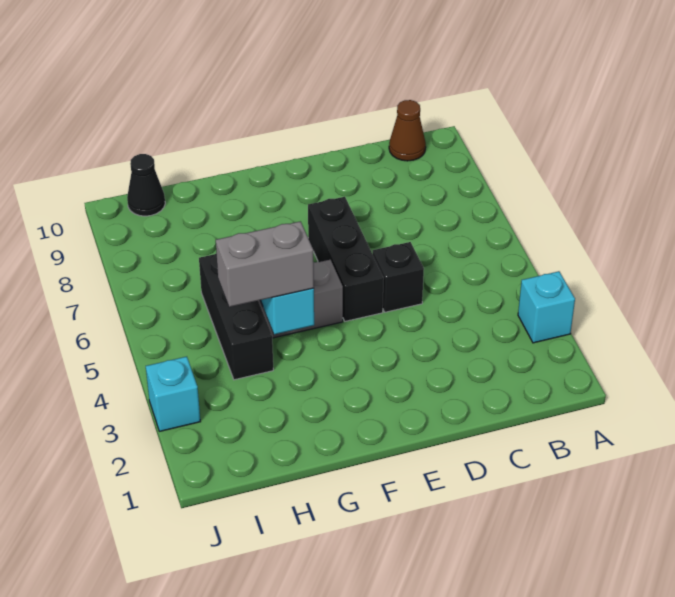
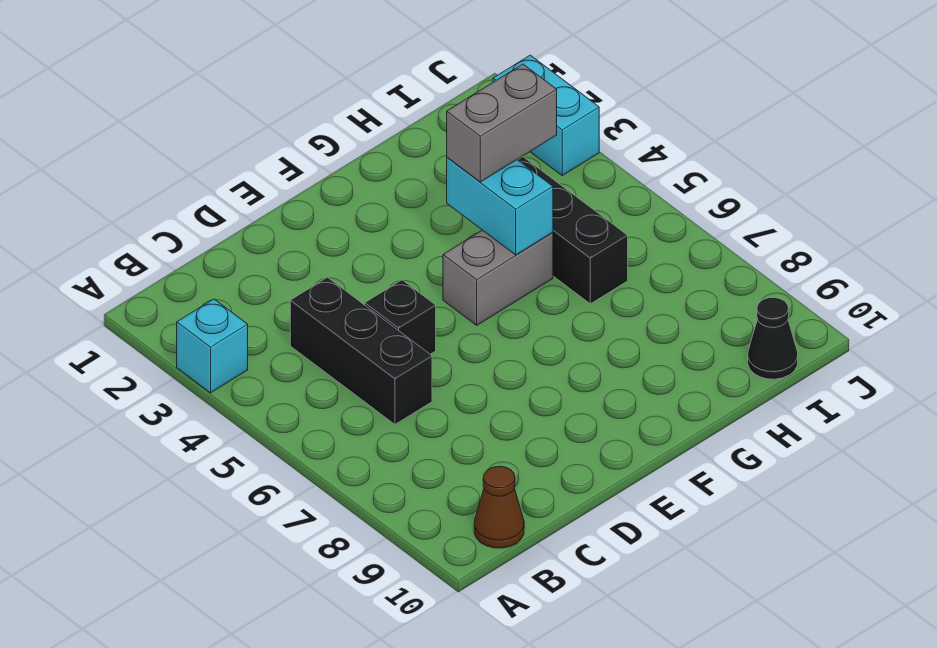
black brick E5:E7 level 1 -> black brick C4:C6 level 1
cyan brick J3 level 1 -> cyan brick J2:J3 level 1

